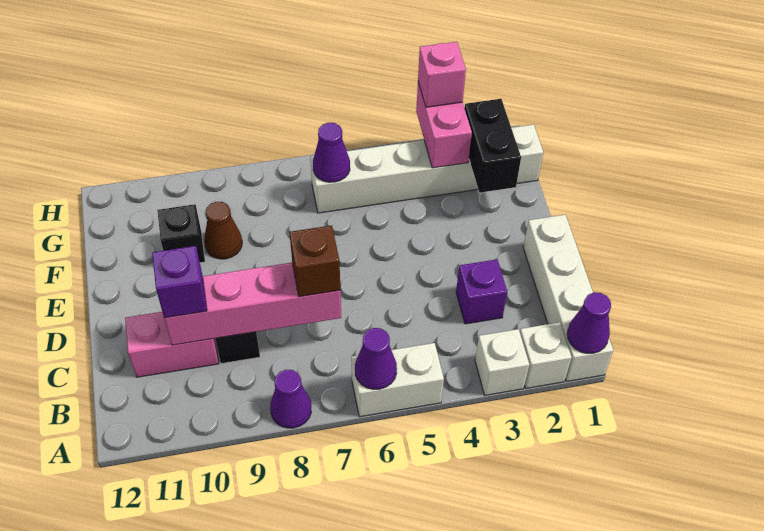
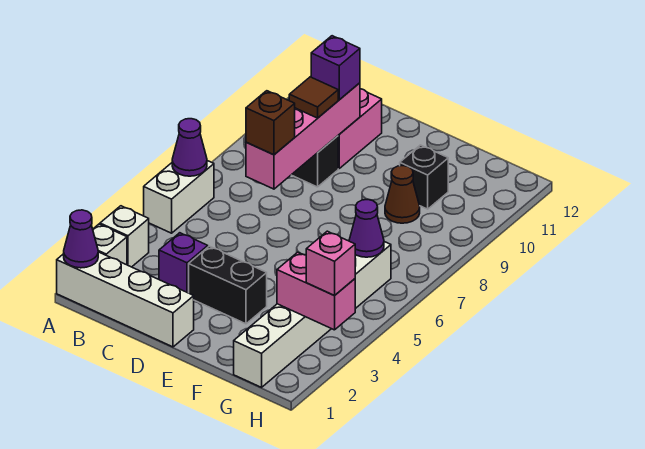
purple cone A8 level 1 -> none
none -> brown tile C9 level 3
black brick F2:G2 level 2 -> black brick D3:E3 level 1

